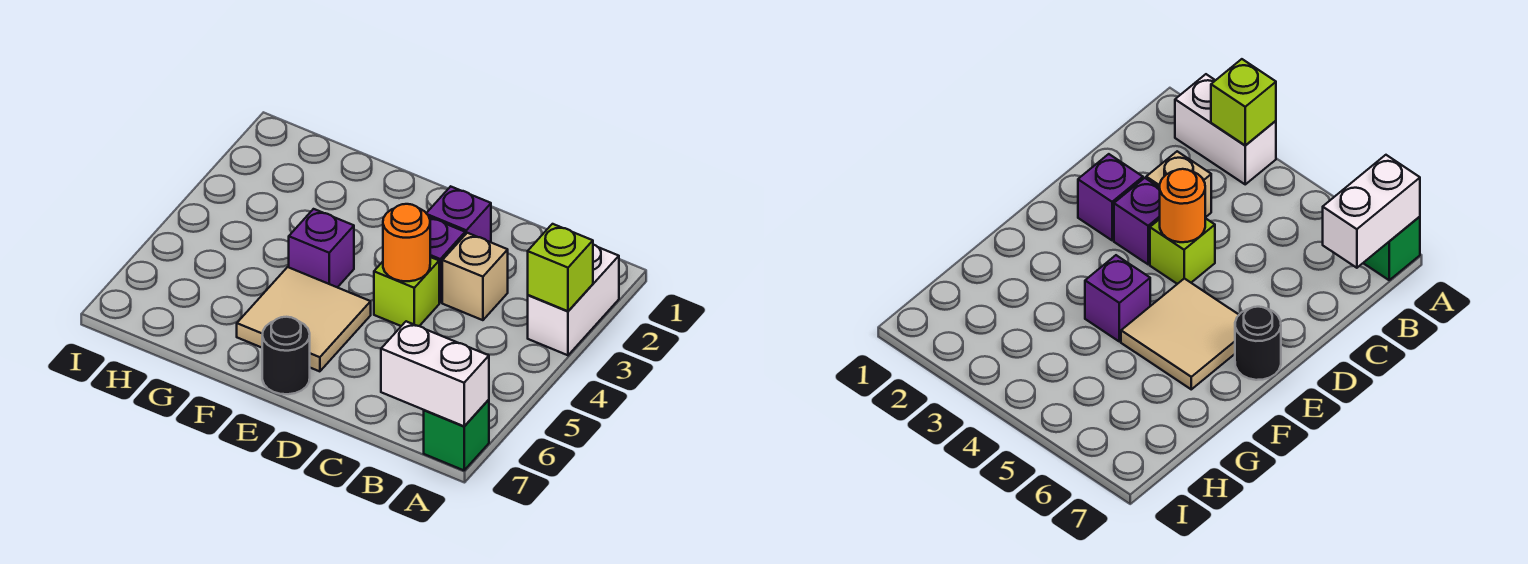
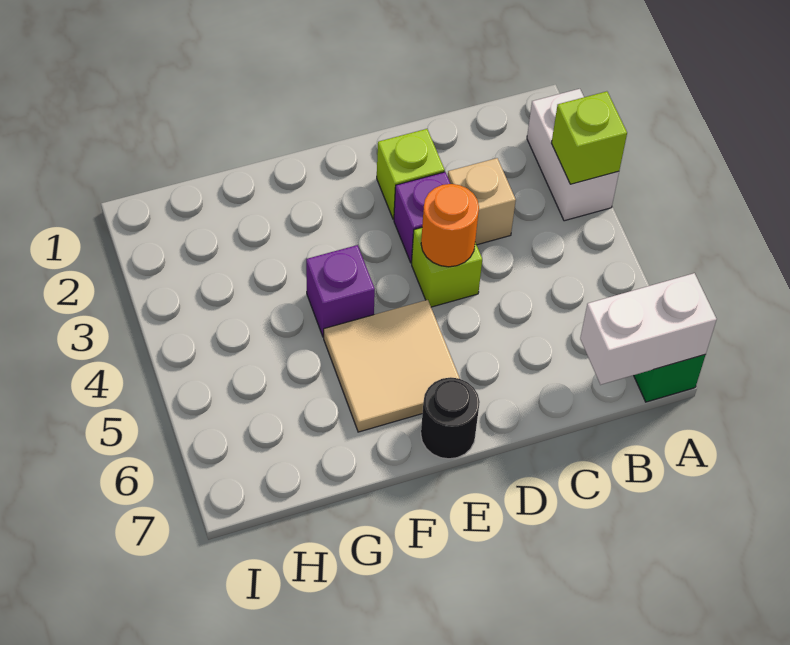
purple brick D2 level 1 -> lime brick D2 level 1

